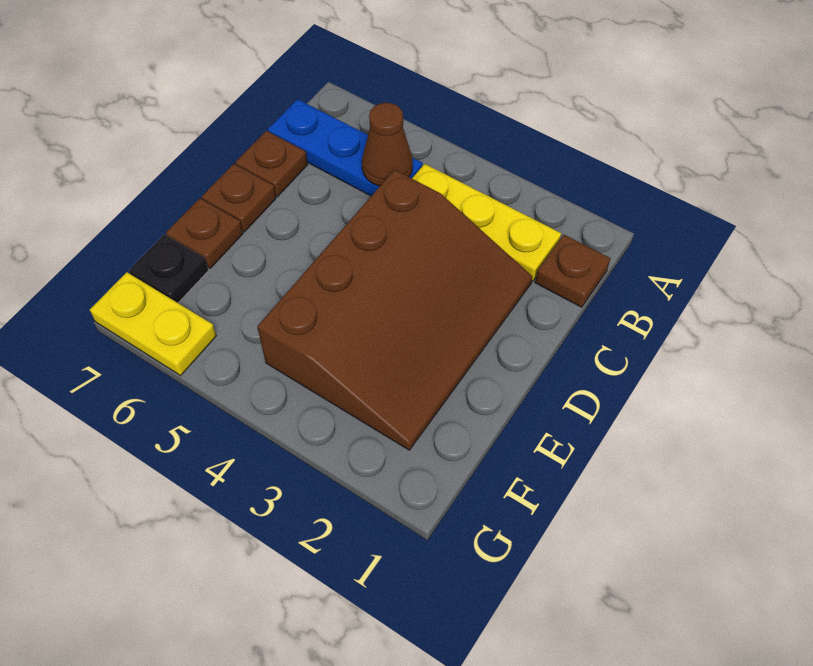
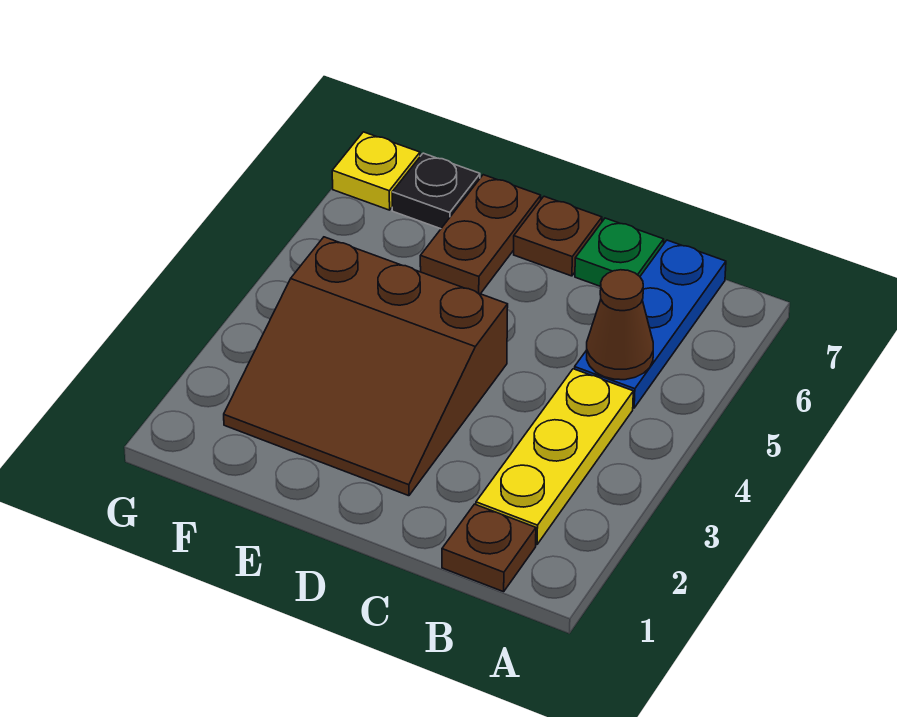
brown slope C2:F4 level 1 top 4 -> brown slope D2:F4 level 1 top 4
brown plate C7 level 1 -> green plate C7 level 1
brown plate E7 level 1 -> brown plate E6:E7 level 1
yellow plate G6:G7 level 1 -> yellow plate G7 level 1

